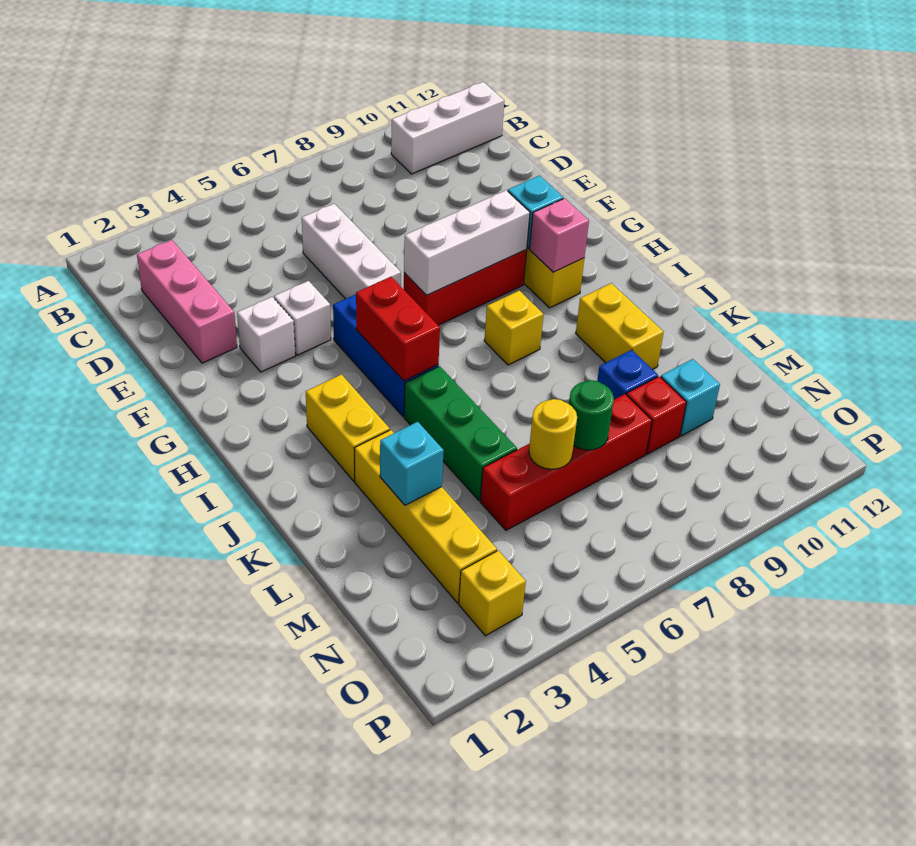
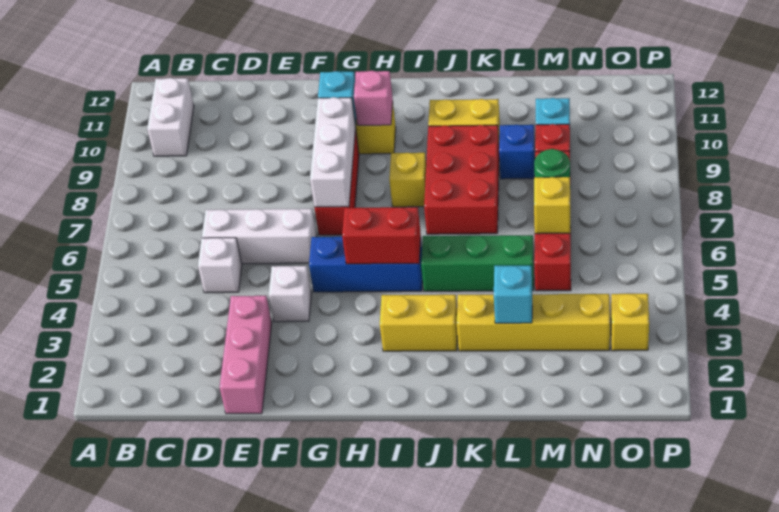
white brick B10:B12 level 1 -> white brick B10:B11 level 1
pink brick C2:E2 level 1 -> pink brick E1:E3 level 1
white brick F3 level 1 -> white brick D5 level 1
none -> red brick J7:K9 level 1
yellow round brick M6 level 2 -> yellow brick M6 level 2

